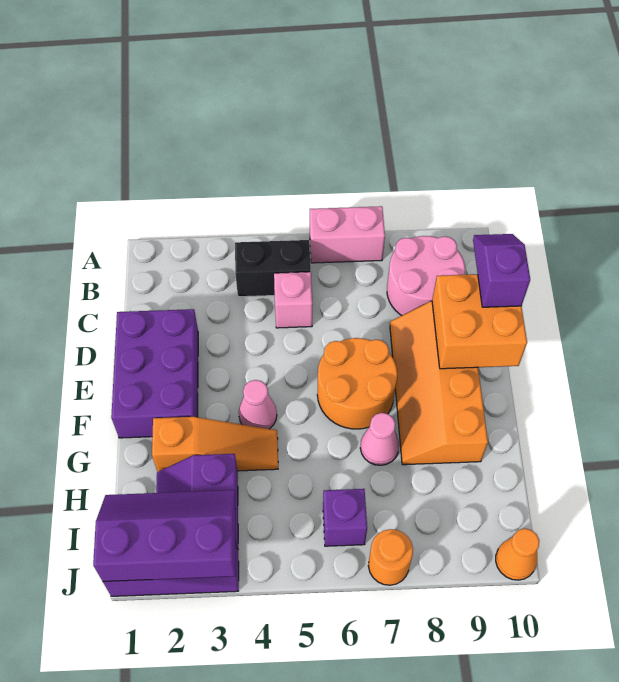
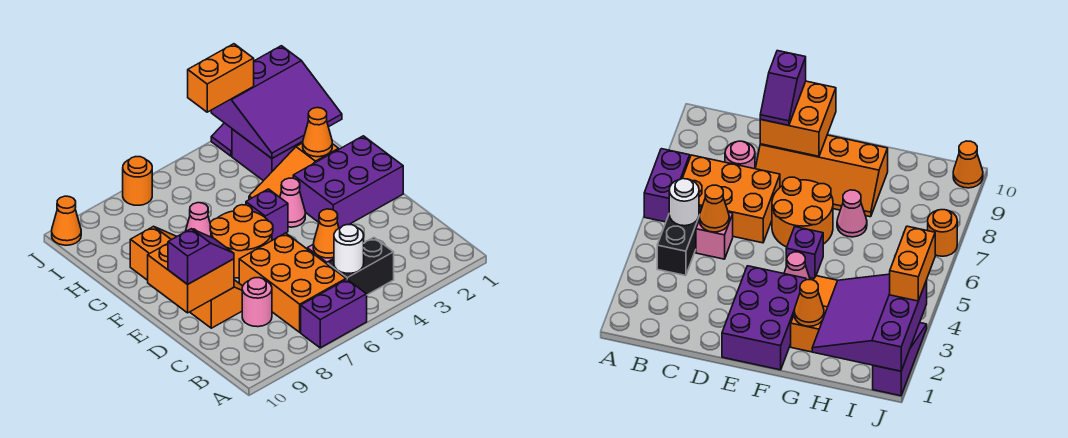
pink brick A6:A7 level 1 -> purple brick A6:A7 level 1
none -> white round brick B5 level 2
none -> orange brick B6:D7 level 1
pink round brick B8:C9 level 1 -> pink round brick C8 level 1
none -> orange cone C5 level 2
purple slope C10:D10 level 3 top D -> purple slope D9:D10 level 3 top 10
purple brick D1:F2 level 1 -> purple brick E1:F3 level 1
none -> orange cone G2 level 2
purple slope I1:J3 level 2 top J -> purple slope H1:J3 level 2 top J
purple brick I6 level 1 -> purple brick F5 level 1
none -> orange brick J3:J4 level 3

